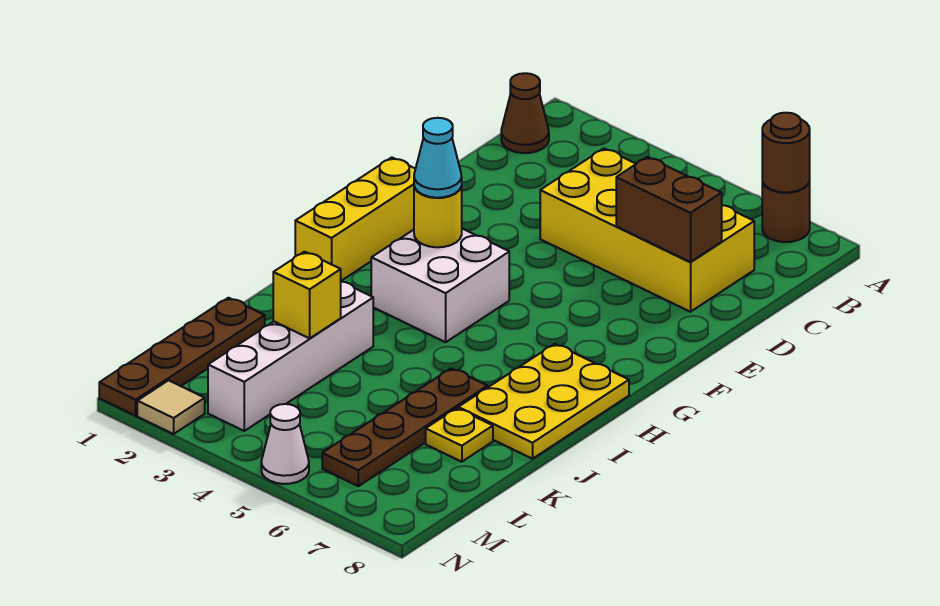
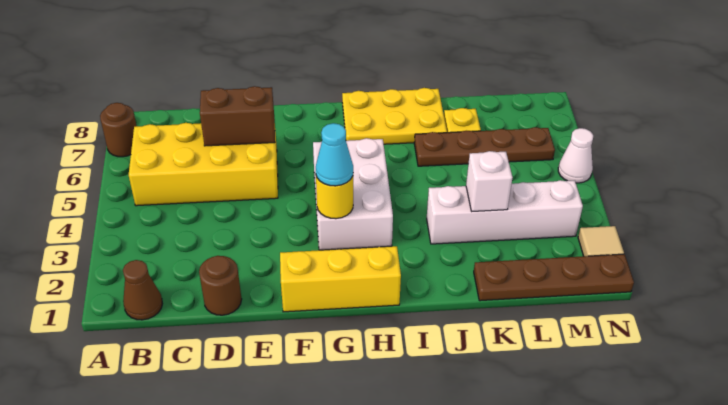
brown round brick A7 level 2 -> brown round brick D1 level 1
yellow brick C4:D7 level 1 -> yellow brick B5:E6 level 1
brown brick D6:D7 level 2 -> brown brick D6:E6 level 2
white brick G3:H4 level 1 -> white brick G3:H5 level 1
yellow brick K3 level 2 -> white brick K3 level 2

